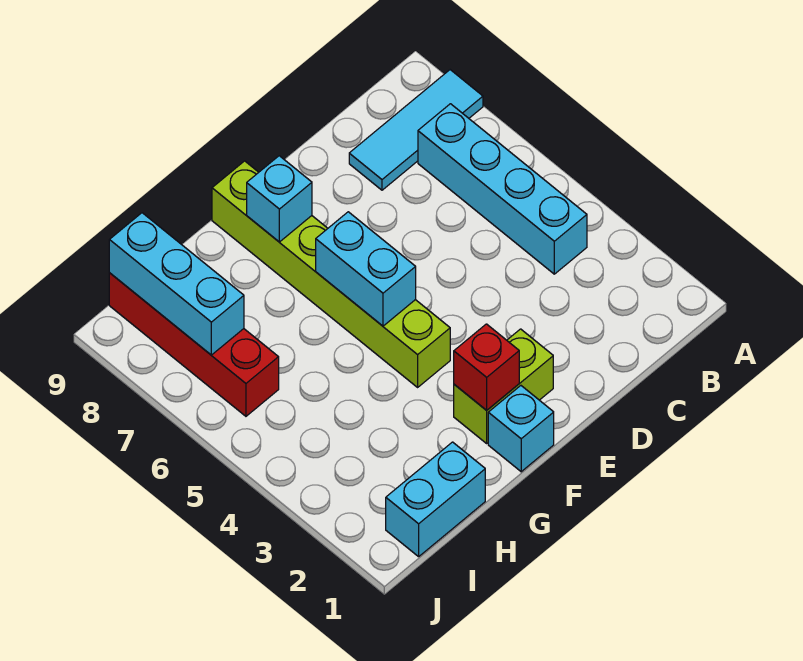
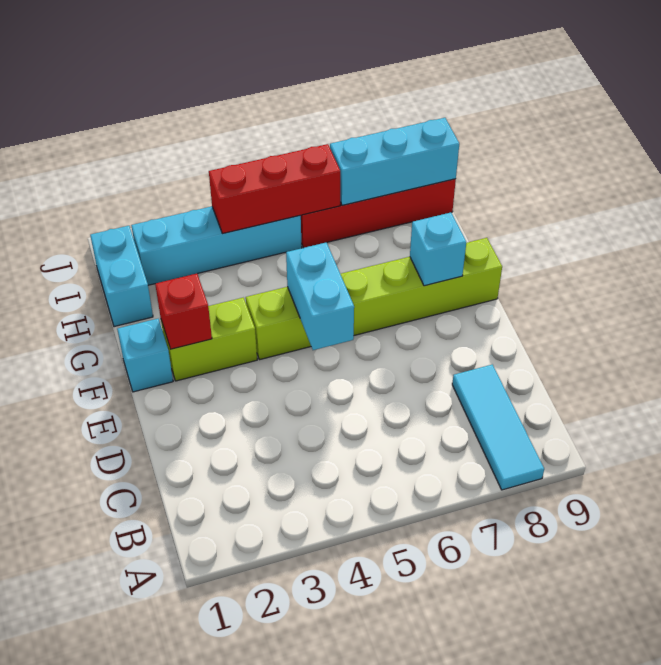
cyan brick B4:B7 level 1 -> cyan brick I2:I5 level 1
lime brick E2:F2 level 1 -> lime brick F2:F3 level 1
cyan brick F5:F6 level 2 -> cyan brick E5:F5 level 2
none -> red brick I4:I6 level 2

